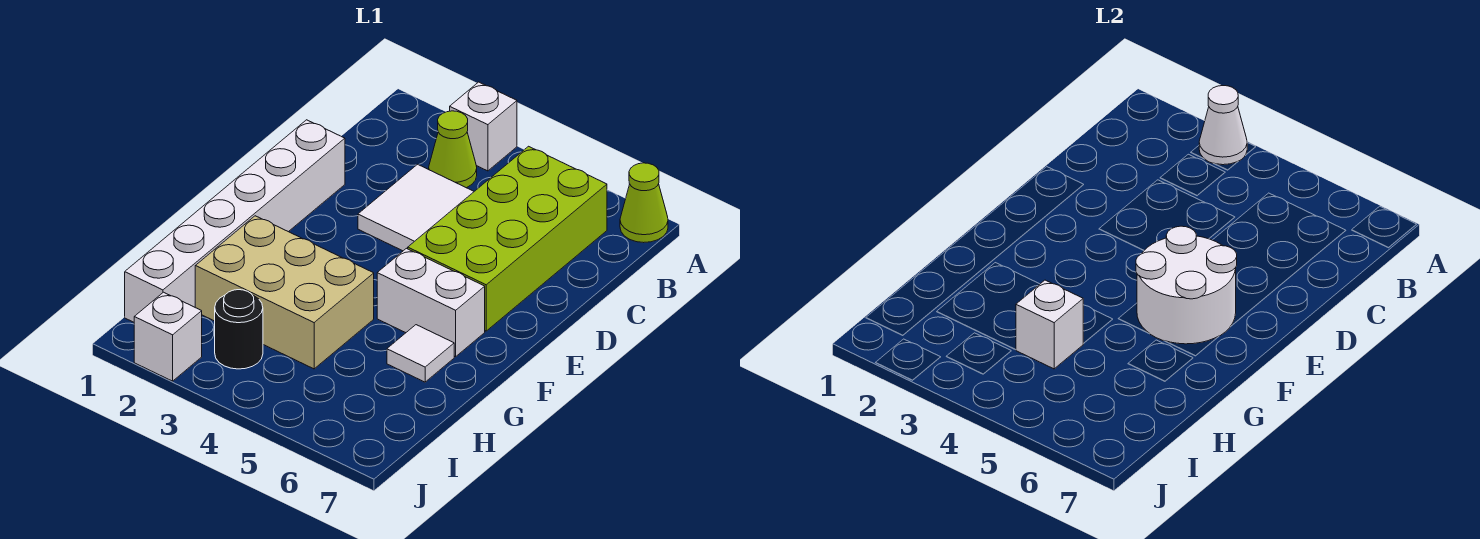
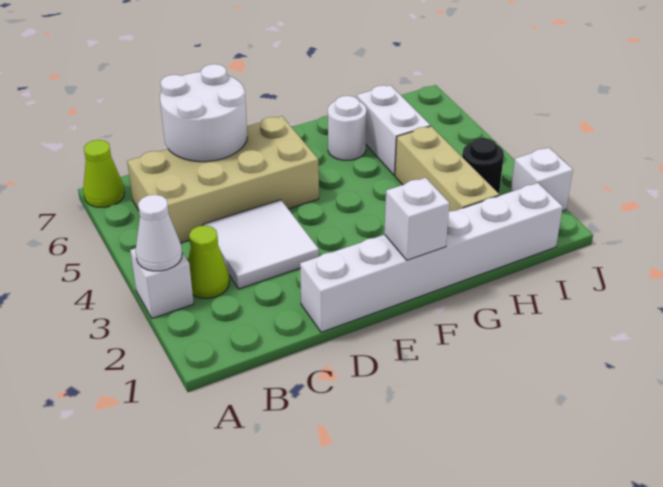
lime brick B5:E6 level 1 -> tan brick B5:E6 level 1
white round brick E5:F6 level 2 -> white round brick C6:D7 level 2
white brick F5:F6 level 1 -> white brick H5:H6 level 1
tan brick G2:H4 level 1 -> tan brick H2:H4 level 1
white tile G6 level 1 -> white round brick G6 level 1
white brick H4 level 2 -> white brick F1 level 2

